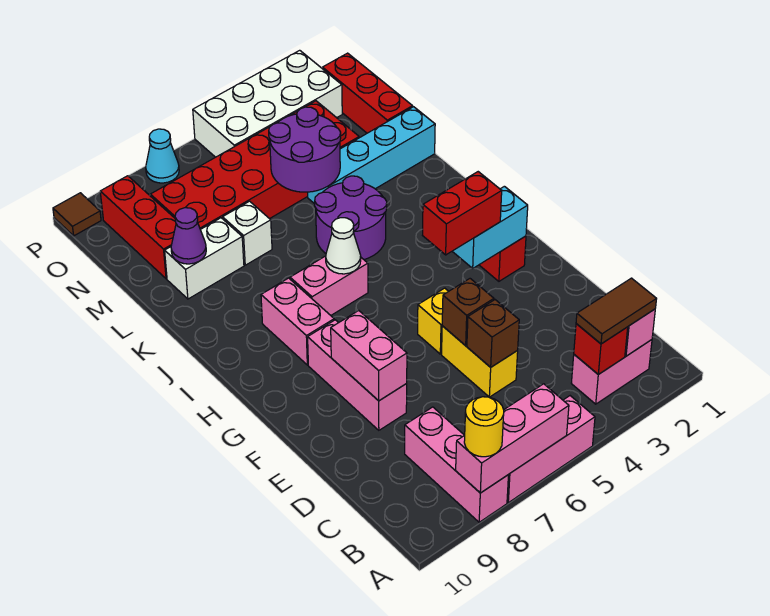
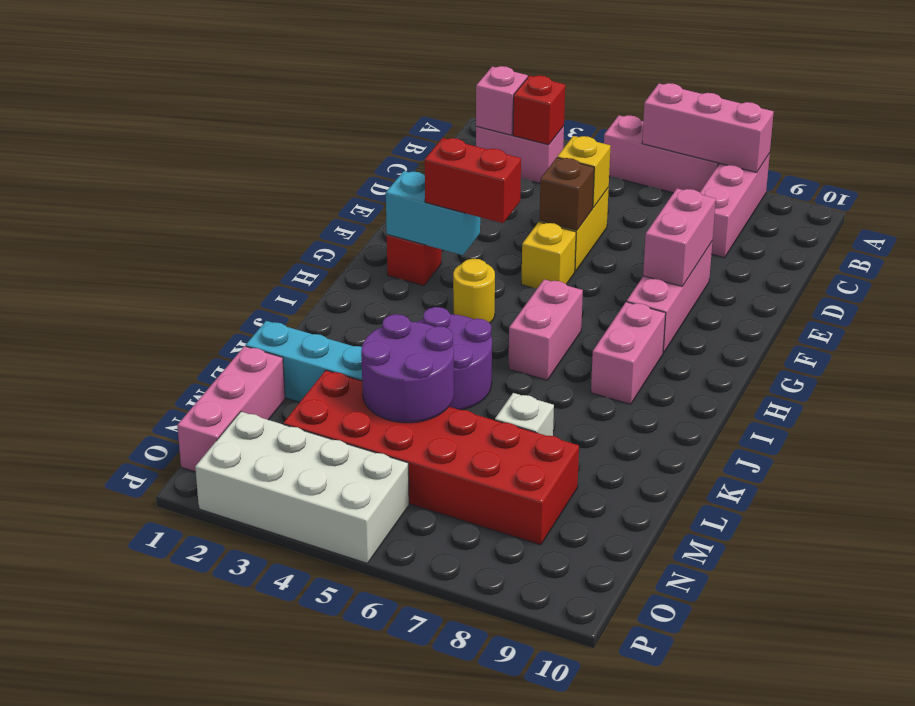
yellow round brick A8 level 3 -> yellow round brick H4 level 1
brown tile B2:B3 level 3 -> none
brown brick D5 level 2 -> yellow brick D5 level 2
pink brick I6:I7 level 1 -> pink brick H6:I6 level 1
white cone I6 level 2 -> none
white brick L8:L9 level 1 -> none
purple cone L9 level 2 -> none
red brick M1:O1 level 1 -> pink brick M1:O1 level 1
red brick M9:O9 level 1 -> none
cyan cone P7 level 1 -> none
brown tile P10 level 1 -> none

